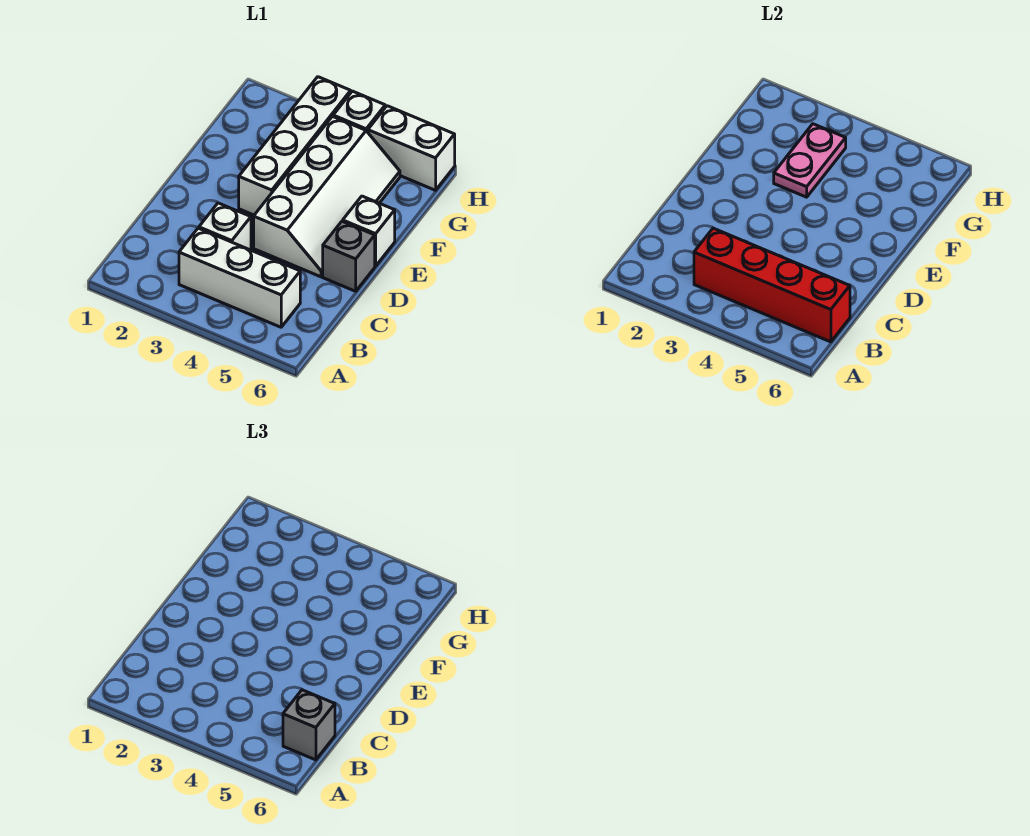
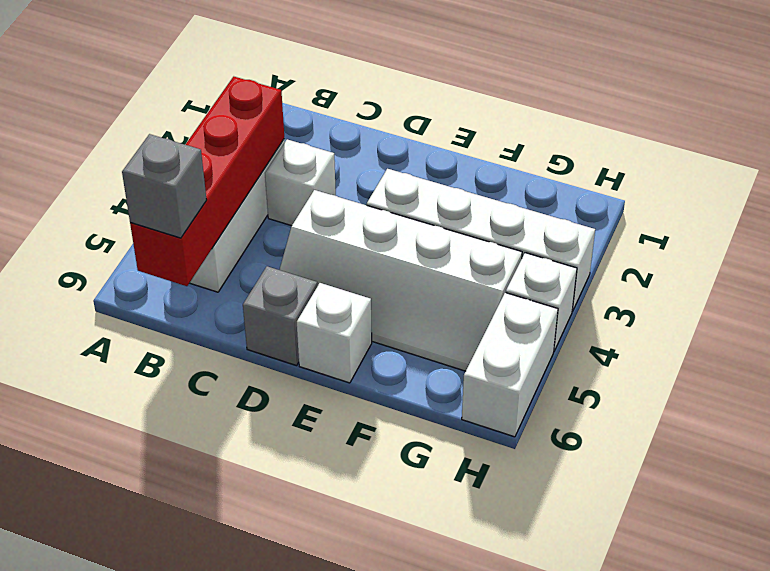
pink plate F3:G3 level 2 -> none

